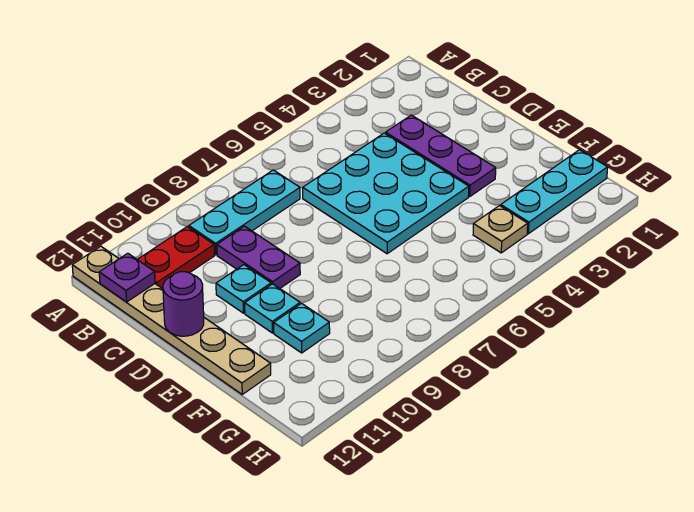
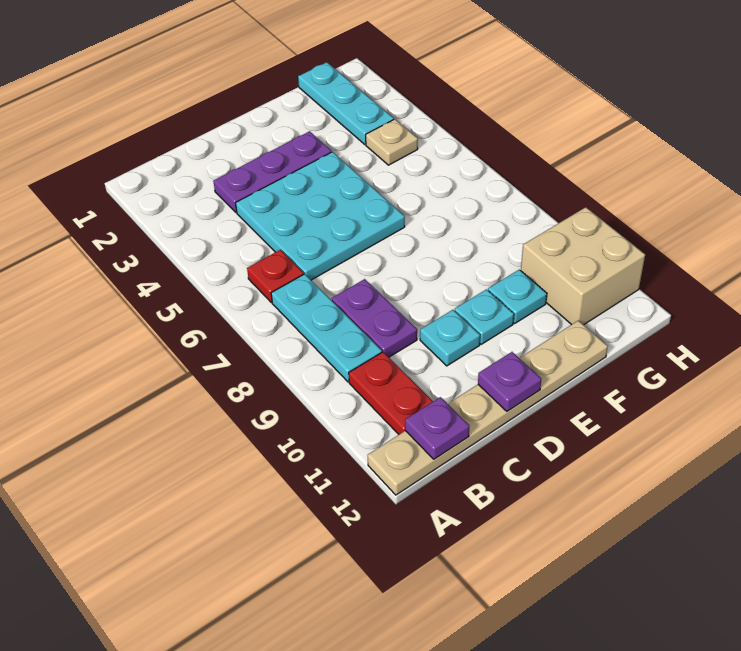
none -> red plate B6 level 1
purple plate C9:D9 level 1 -> purple plate C8:C9 level 1
purple round brick D12 level 2 -> purple plate D12 level 2
none -> tan brick G10:H11 level 1

